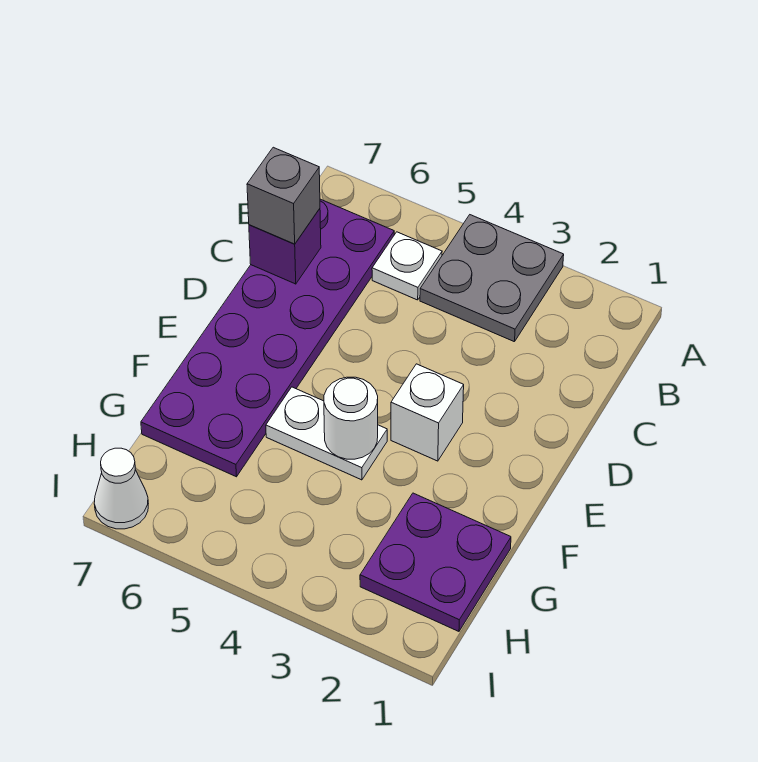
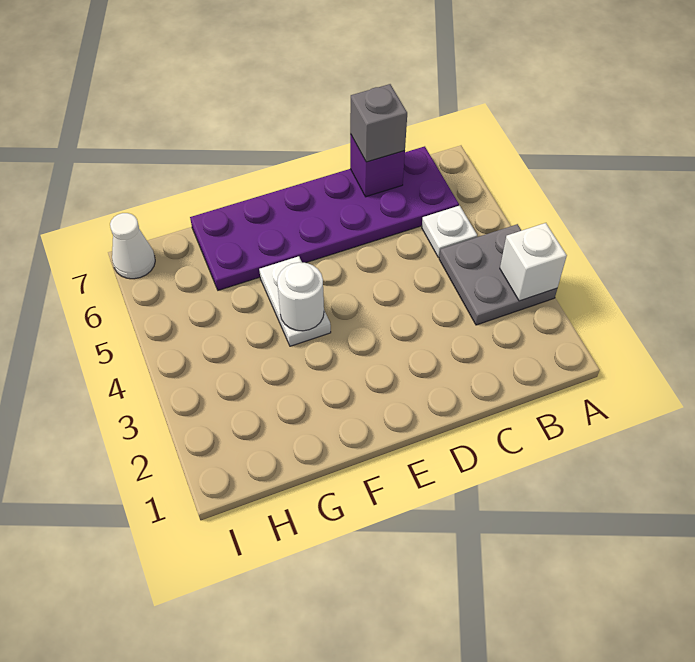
white brick E3 level 1 -> white brick A3 level 2
purple plate G1:H2 level 1 -> none

